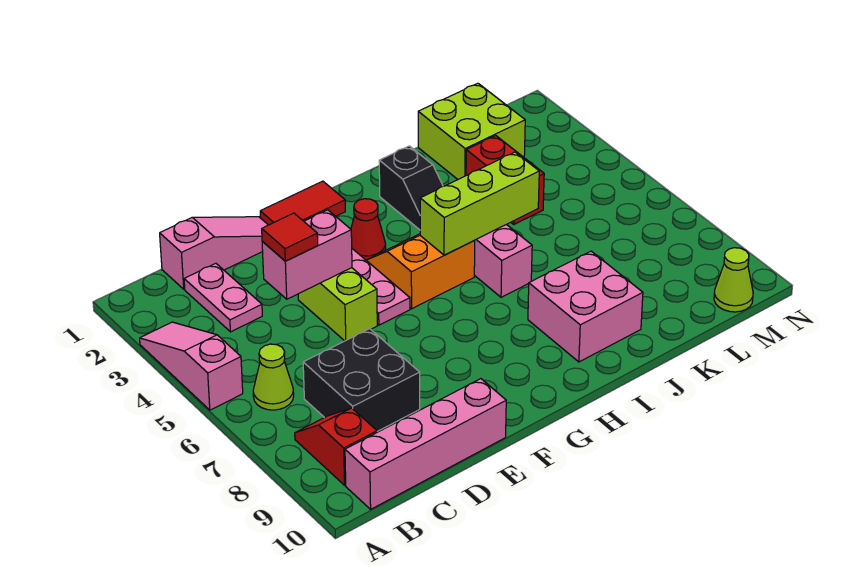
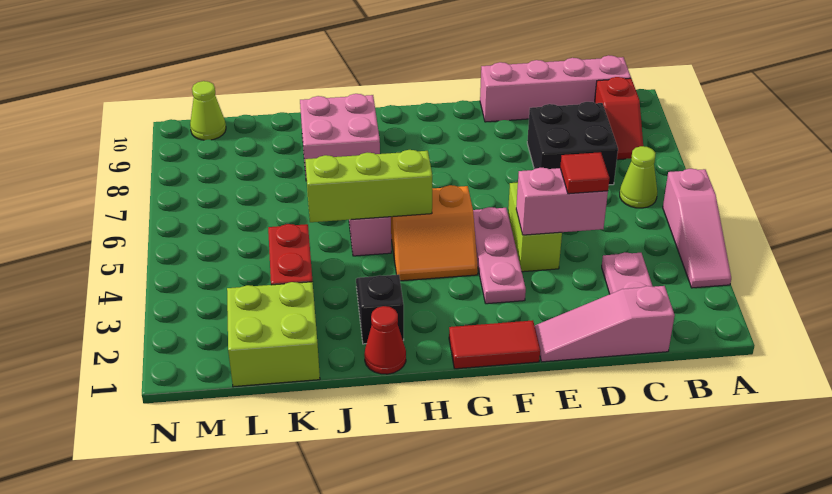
red cone G3 level 1 -> red cone I1 level 1

